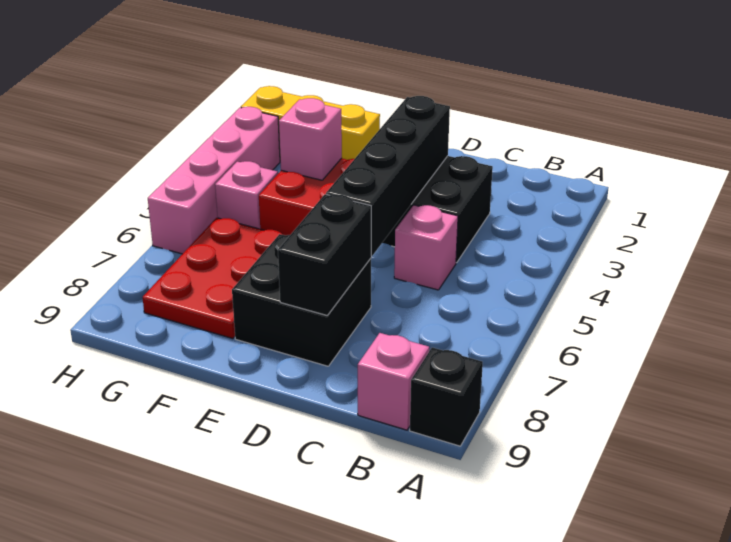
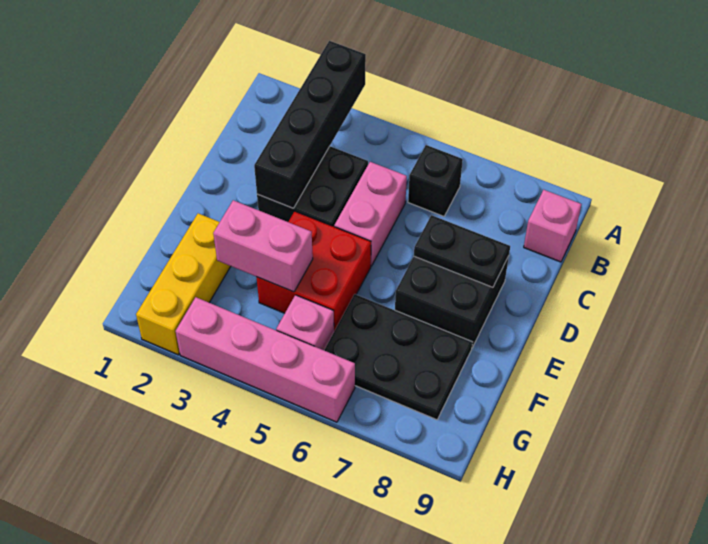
black brick A9 level 1 -> black brick B6 level 1
pink brick C5 level 1 -> pink brick C5:D5 level 1
black brick D3:D6 level 2 -> black brick A3:D3 level 2
black brick D7:D8 level 2 -> black plate D7:D8 level 2
pink brick F4 level 2 -> pink brick F3:F4 level 2
red plate F6:G8 level 1 -> black plate F6:G8 level 1

